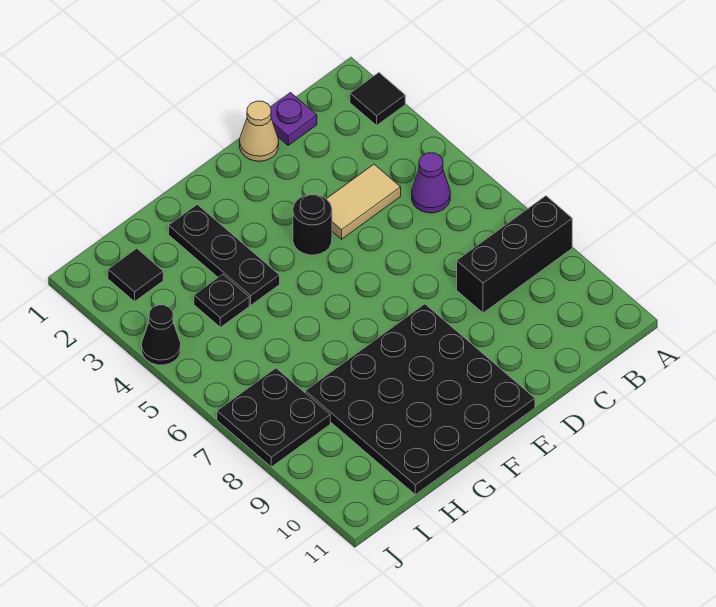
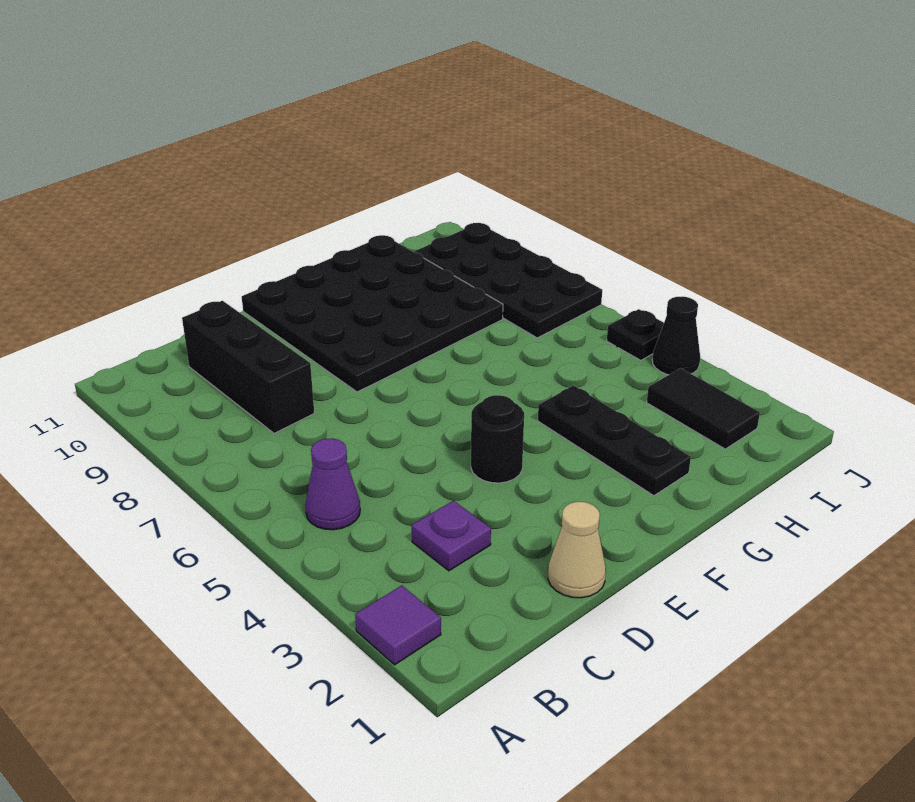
black tile A2 level 1 -> purple tile A2 level 1
black brick A8:C8 level 1 -> black brick C8:C10 level 1
purple plate C1 level 1 -> purple plate C3 level 1
tan tile C4:D4 level 1 -> none
black plate H4 level 1 -> black plate J5 level 1
black tile I2 level 1 -> black tile I2:I3 level 1
black plate I7:J8 level 1 -> black plate I7:J10 level 1

